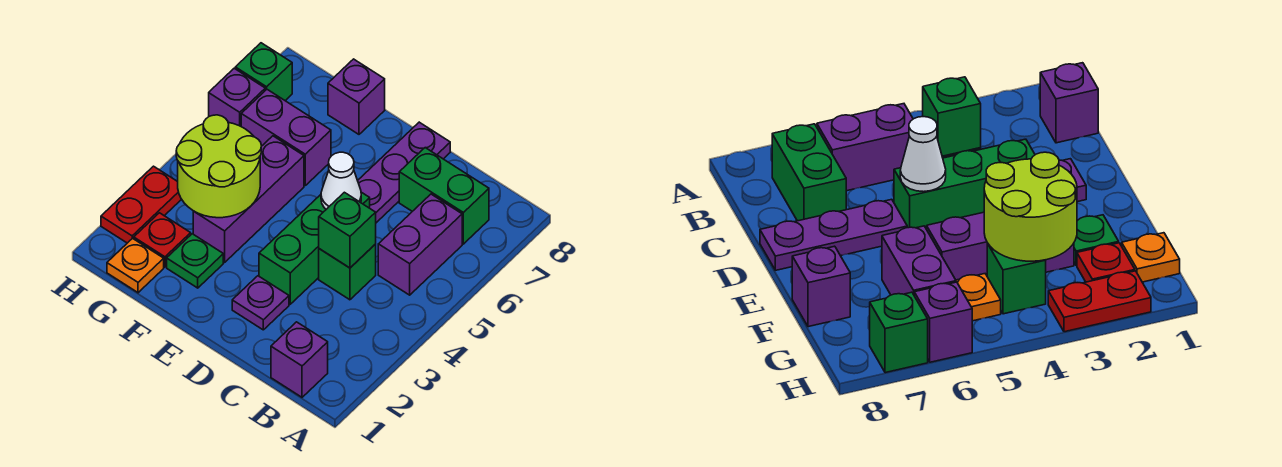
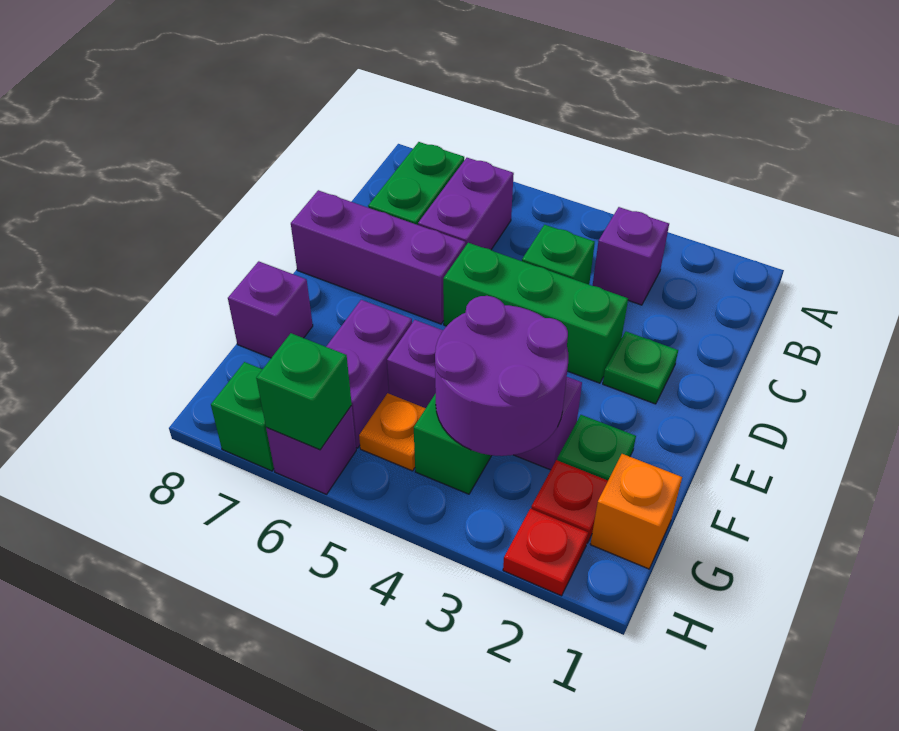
purple brick B1 level 1 -> purple brick B3 level 1
purple brick B5:B6 level 1 -> purple brick B6:C6 level 1
green brick C4 level 2 -> green brick H6 level 2
purple plate D2 level 1 -> green plate D2 level 1
white cone D5 level 2 -> none
purple plate D6:D8 level 1 -> purple brick D6:D8 level 1
lime round brick F3:G4 level 2 -> purple round brick F3:G4 level 2
orange plate G1 level 1 -> orange brick G1 level 1
red plate H2:H3 level 1 -> red plate H2 level 1

